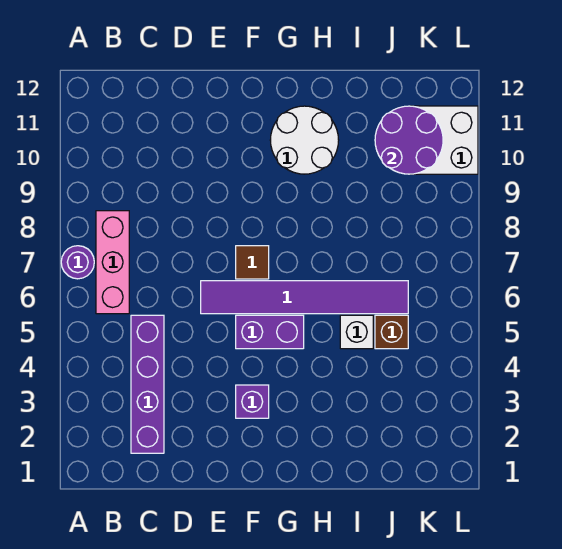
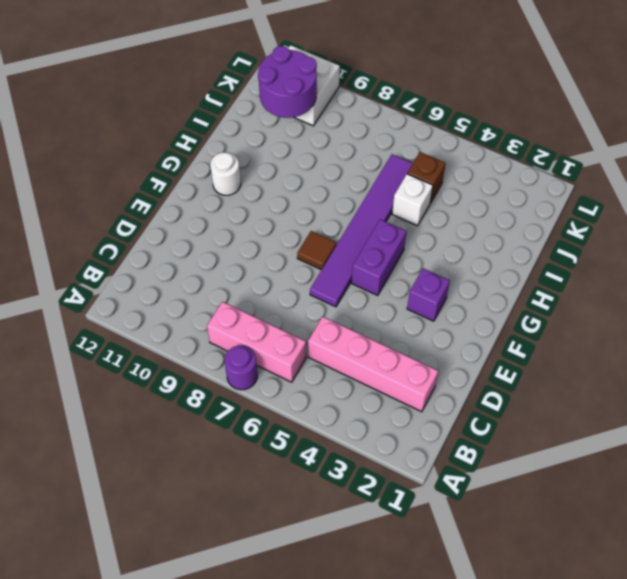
purple brick C2:C5 level 1 -> pink brick C2:C5 level 1
white round brick G10:H11 level 1 -> white round brick G11 level 1

